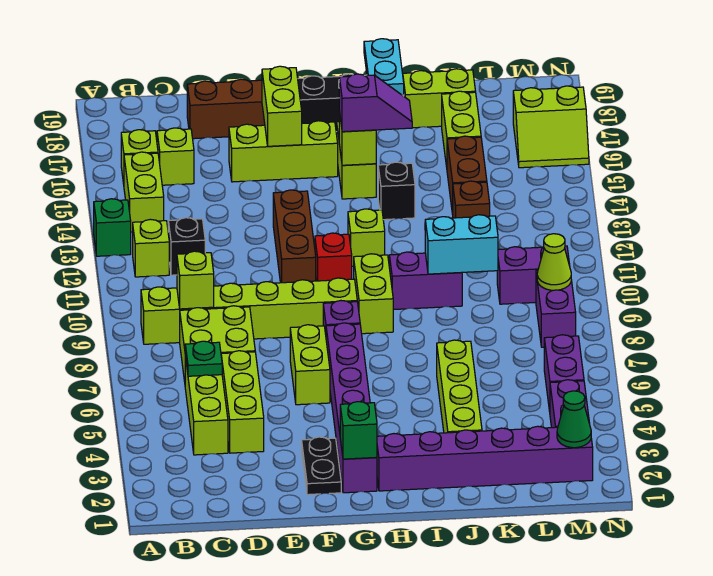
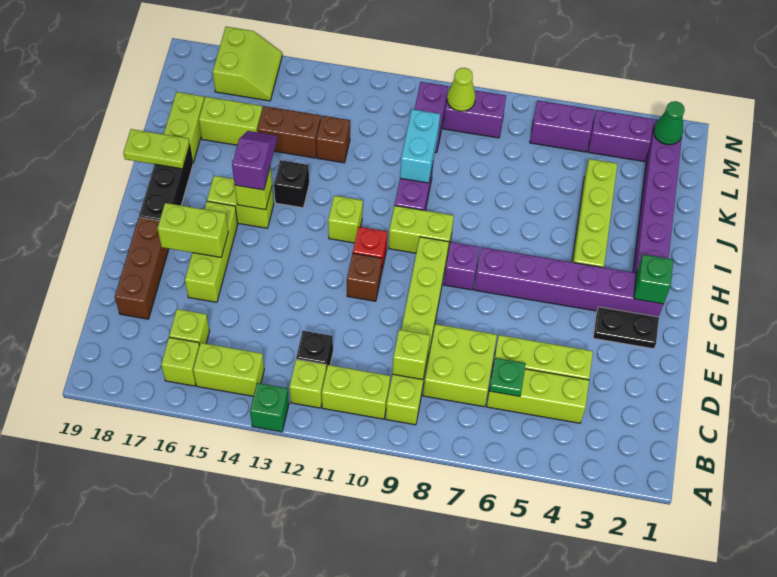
lime brick F6:F7 level 1 -> lime brick B10:B11 level 1
brown brick F11:F13 level 1 -> brown brick F11 level 1
cyan plate I18:I19 level 2 -> lime plate I18:I19 level 2
lime brick J3:J6 level 1 -> lime brick H4:K4 level 1

